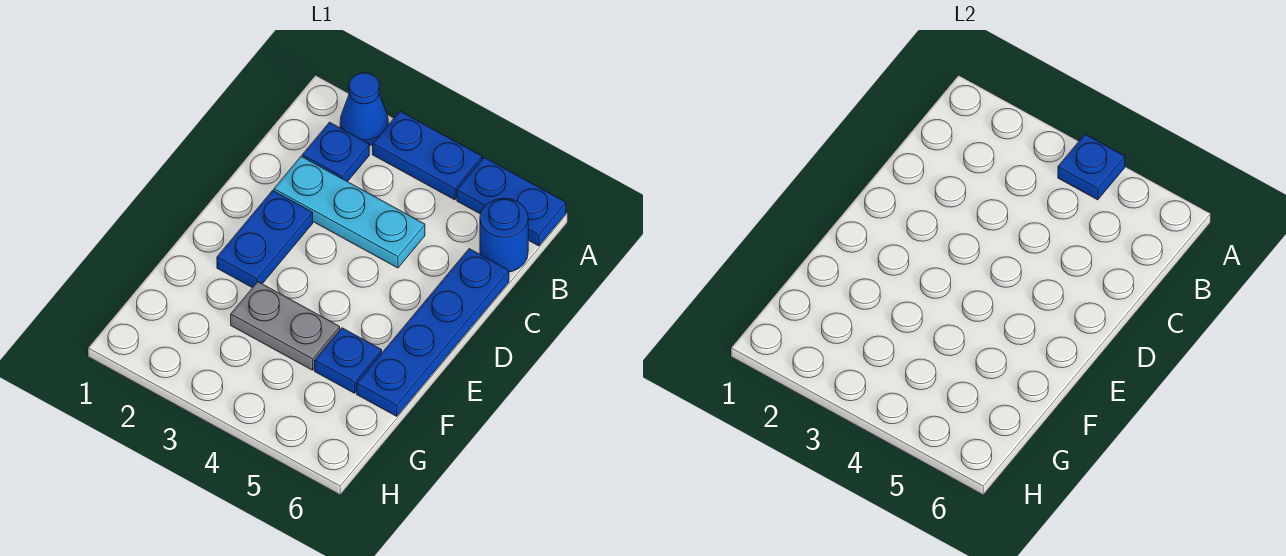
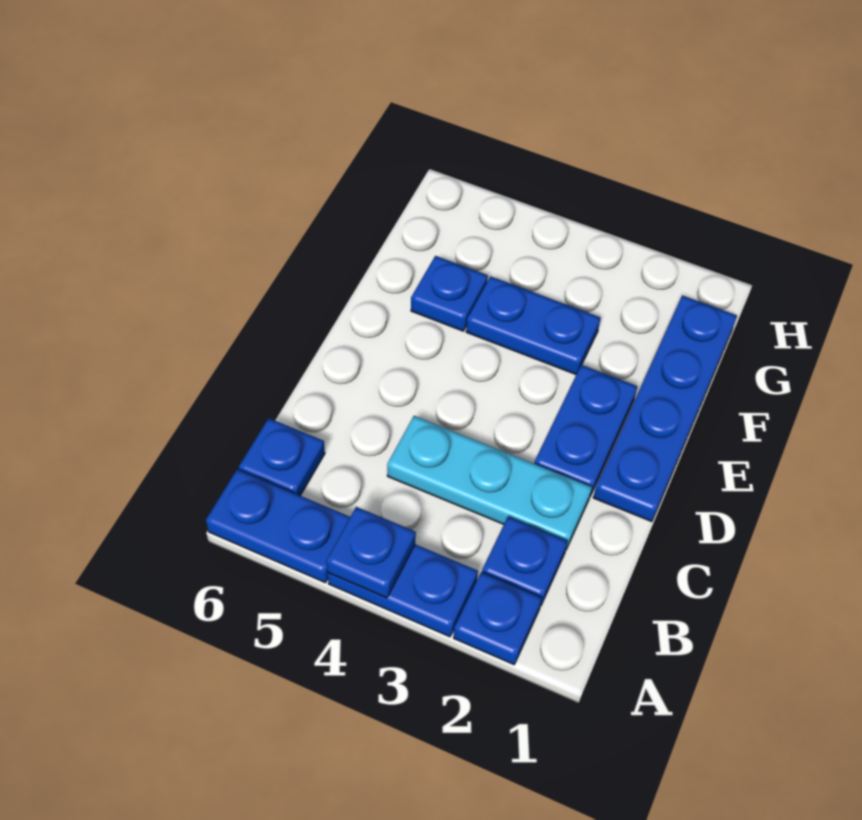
blue cone A2 level 1 -> blue plate A2 level 1
blue round brick B6 level 1 -> blue plate B6 level 1
blue plate C6:F6 level 1 -> blue plate D1:G1 level 1
grey plate F3:F4 level 1 -> blue plate F3:F4 level 1

